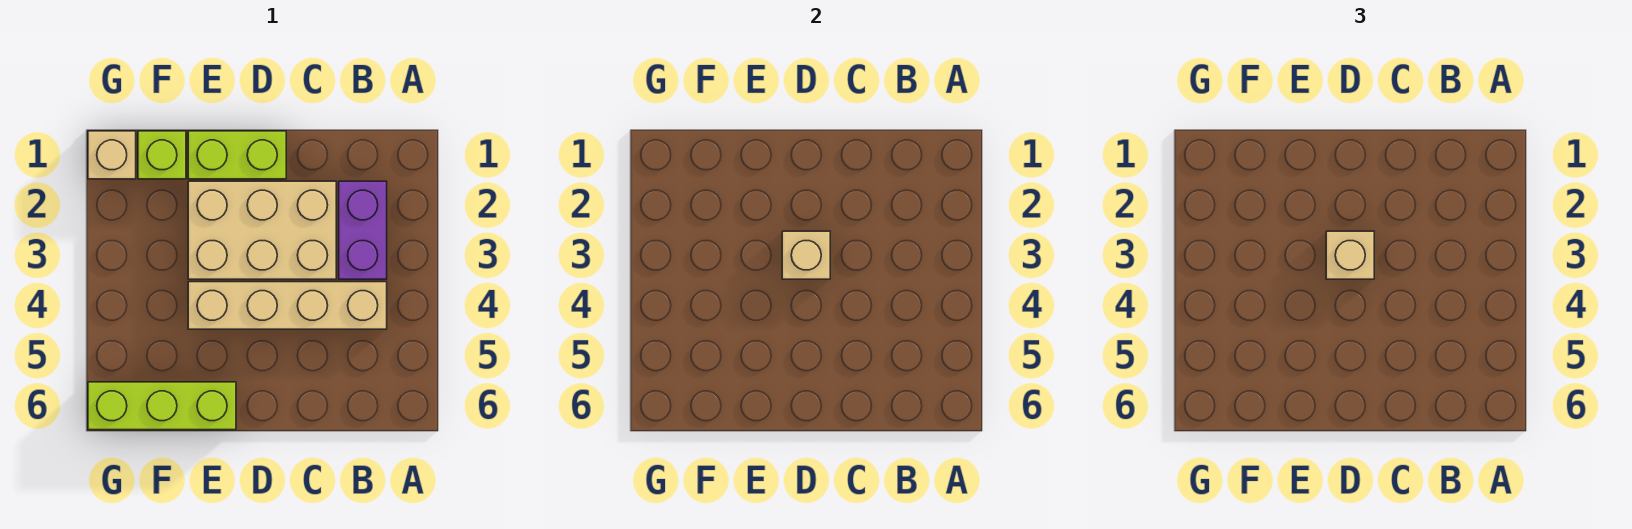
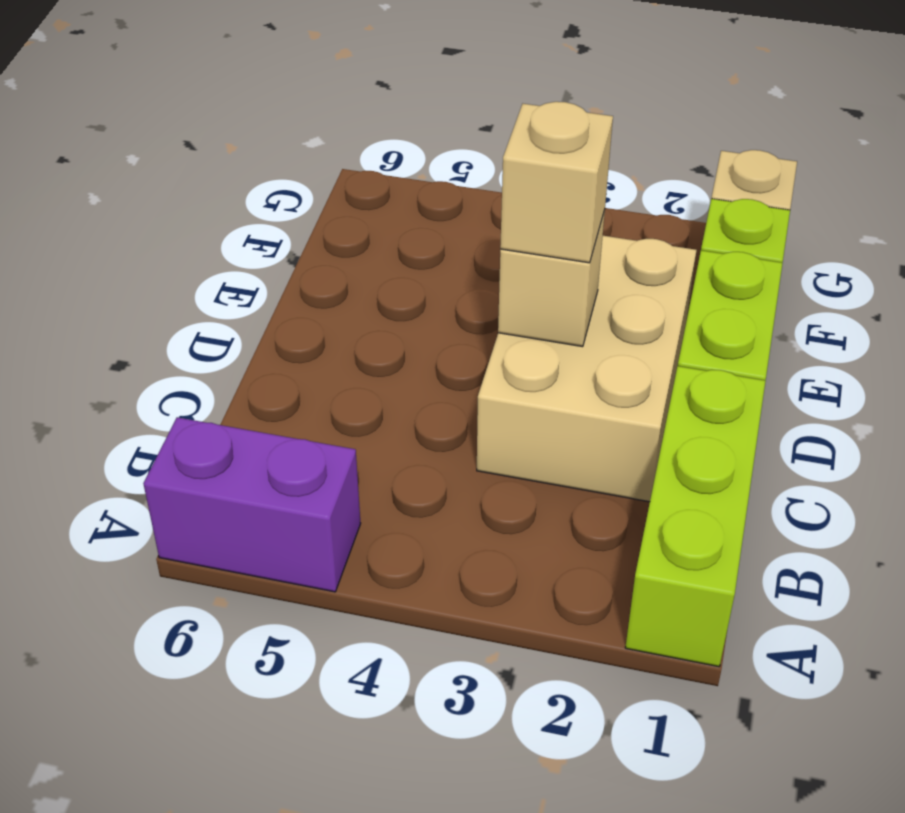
purple brick B2:B3 level 1 -> purple brick A5:A6 level 1
tan brick B4:E4 level 1 -> none
lime brick E6:G6 level 1 -> lime brick A1:C1 level 1

